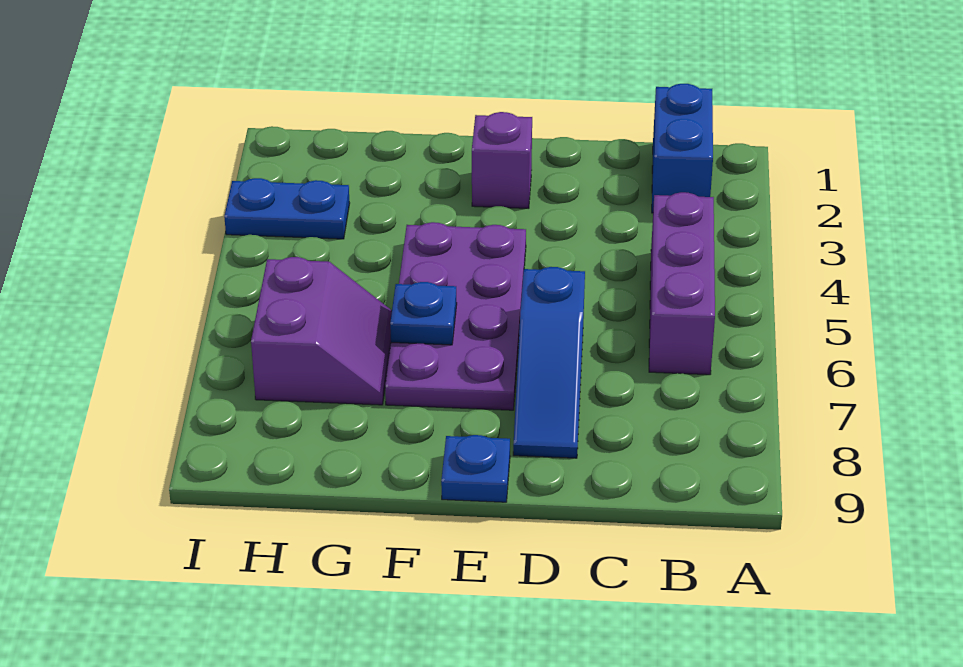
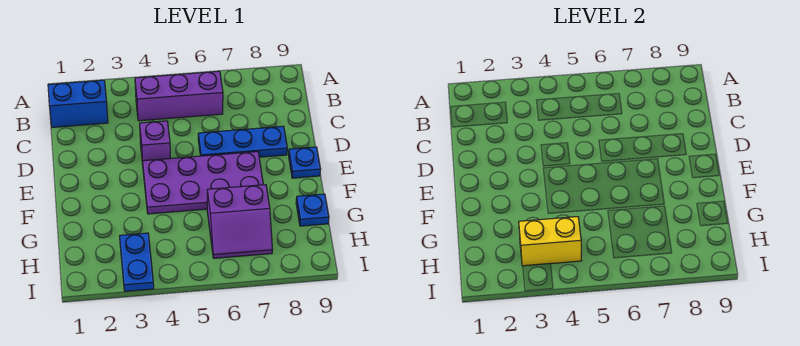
blue slope D6:D8 level 1 top 6 -> blue plate D6:D8 level 1
purple brick E2 level 1 -> purple brick D4 level 1
blue plate F6 level 2 -> blue plate G9 level 1
purple slope G6:H7 level 1 top H -> purple slope G6:H7 level 1 top G
none -> yellow brick H3:H4 level 2

